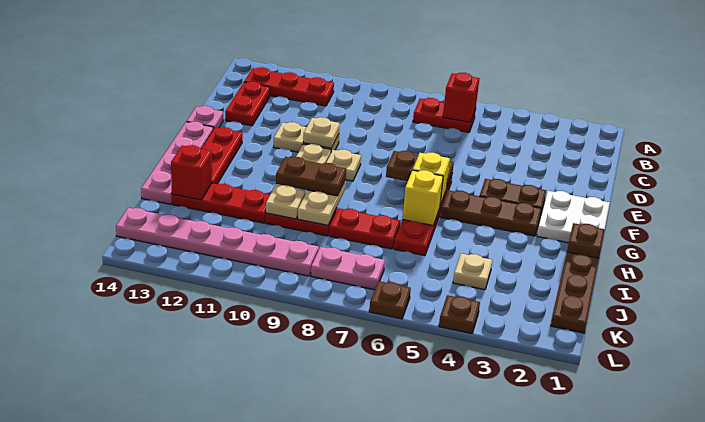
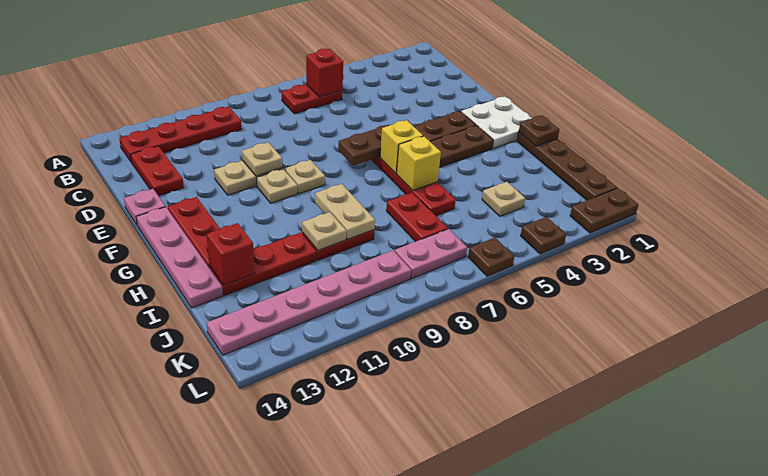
red plate B11:B13 level 1 -> red plate B10:B13 level 1
brown plate H9:H10 level 3 -> brown plate L1:L2 level 1
red plate I7:I8 level 1 -> red plate I7:J7 level 1

